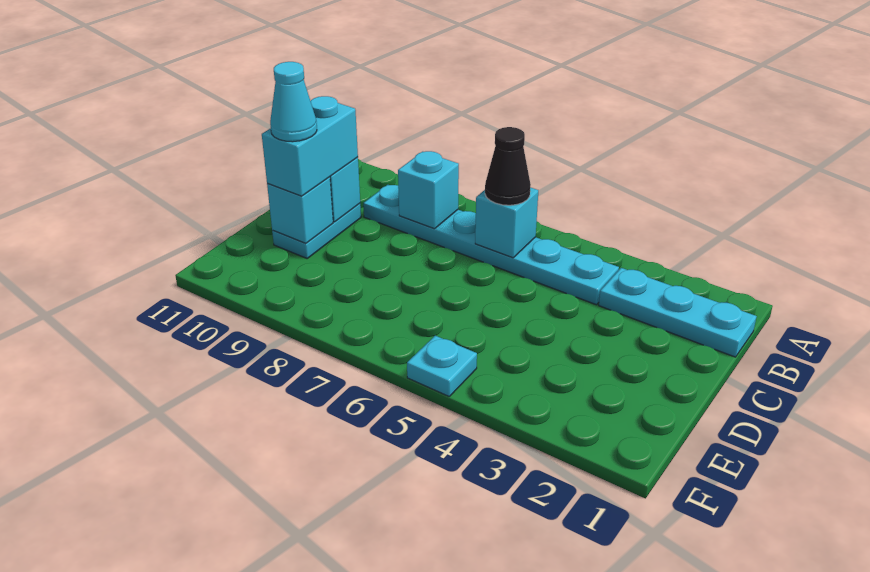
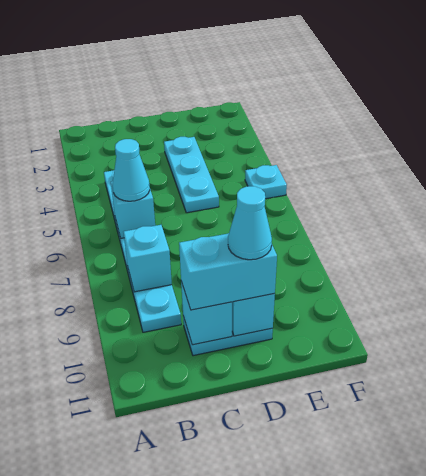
cyan plate B1:B3 level 1 -> cyan plate D3:D5 level 1
black cone B6 level 3 -> cyan cone B6 level 3

